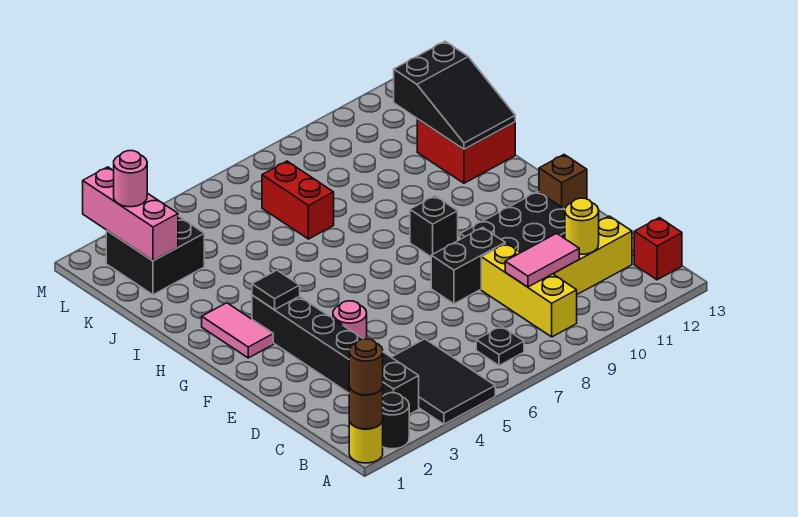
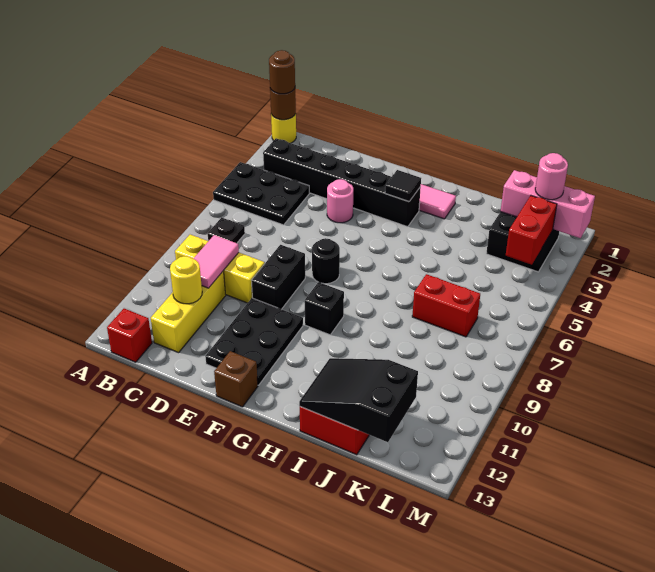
black round brick A2 level 1 -> black round brick F7 level 1
black tile A4:C5 level 1 -> black plate A4:C5 level 1
none -> red brick L3:L4 level 2

